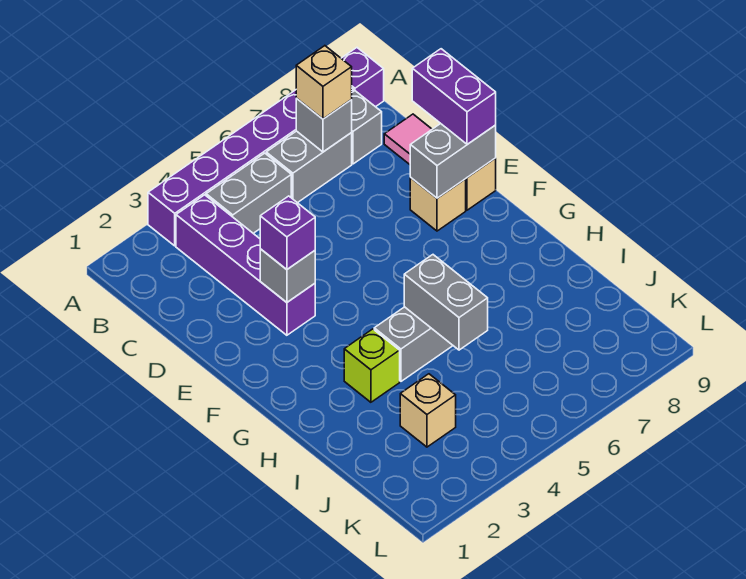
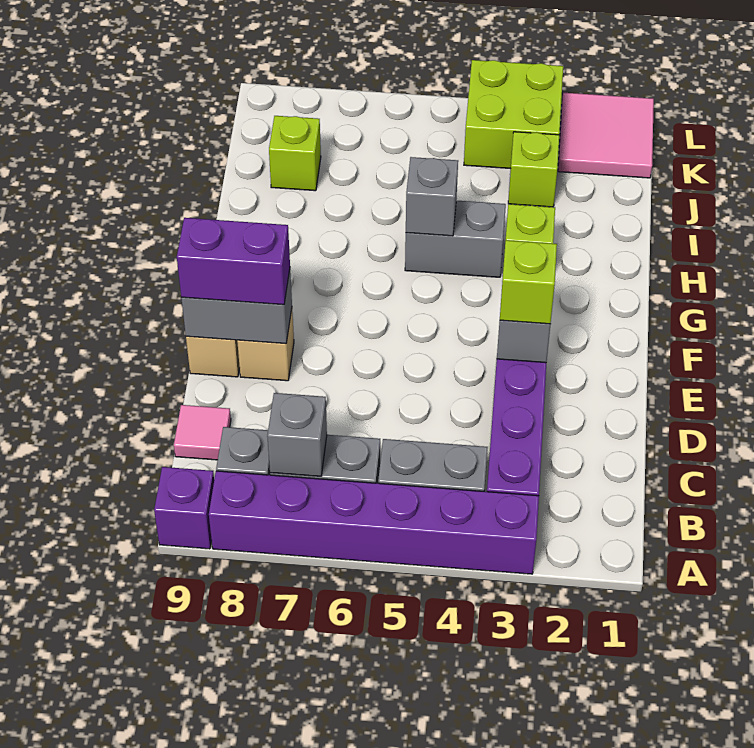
tan brick B7 level 3 -> none
purple brick D9:E9 level 3 -> purple brick E8:E9 level 3
purple brick E3 level 3 -> lime brick E3 level 3
grey brick H5:I5 level 2 -> grey brick H5 level 2
tan brick J3 level 1 -> lime brick J3 level 1
none -> lime brick J8 level 1
none -> pink tile K1:L2 level 1
none -> lime brick K3:L4 level 1

